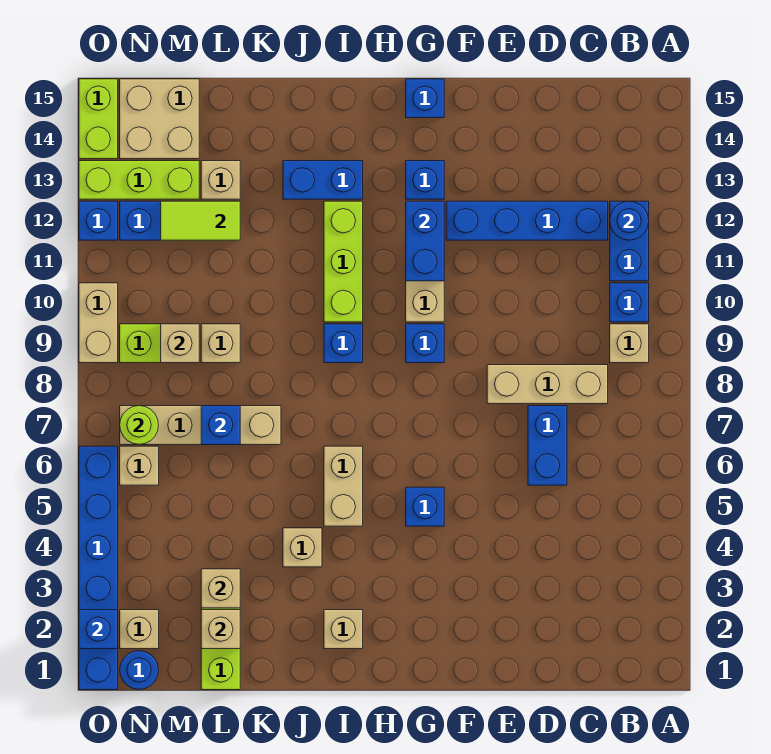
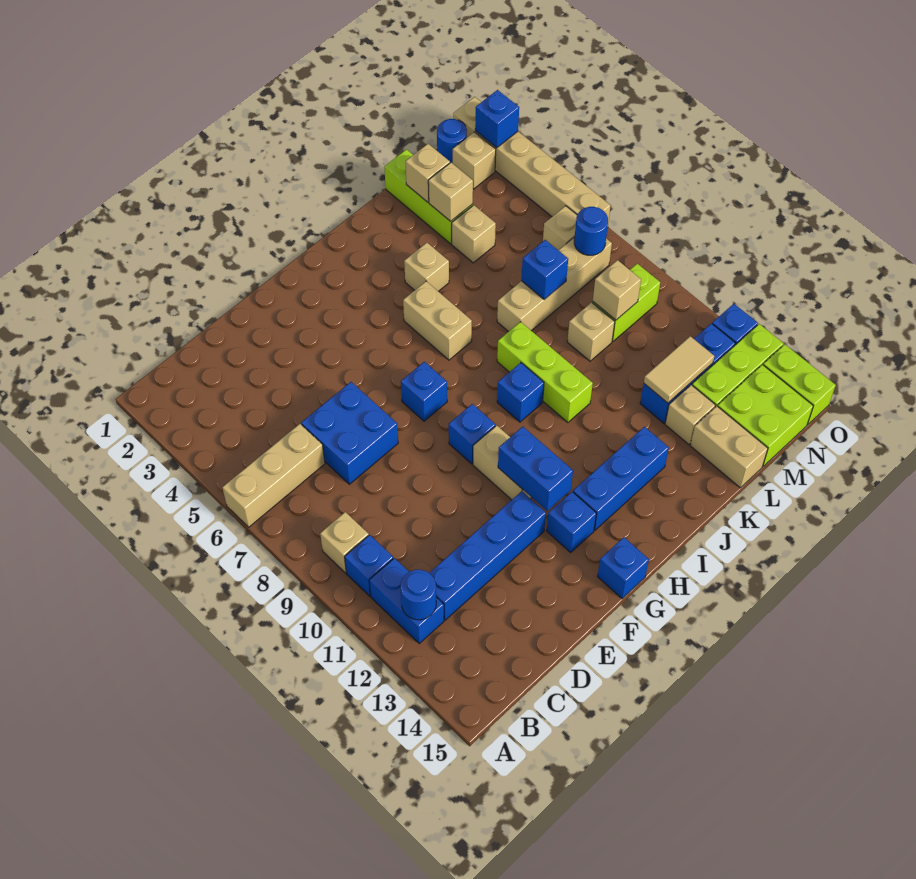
tan brick C8:E8 level 1 -> tan brick A6:C6 level 1
blue brick D6:D7 level 1 -> blue brick D6:E7 level 1
blue brick G5 level 1 -> blue brick G7 level 1
tan brick I2 level 1 -> tan brick L4 level 1
lime brick I10:I12 level 1 -> lime brick J8:J10 level 1
blue brick I13:J13 level 1 -> blue brick H13:J13 level 1
lime tile L12:M12 level 2 -> tan tile L12:M12 level 2
tan brick M14:N15 level 1 -> lime brick M14:N15 level 1
lime round brick N7 level 2 -> blue round brick N7 level 2
blue brick O1:O6 level 1 -> tan brick O1:O6 level 1
tan brick O9:O10 level 1 -> tan brick L14:L15 level 1

